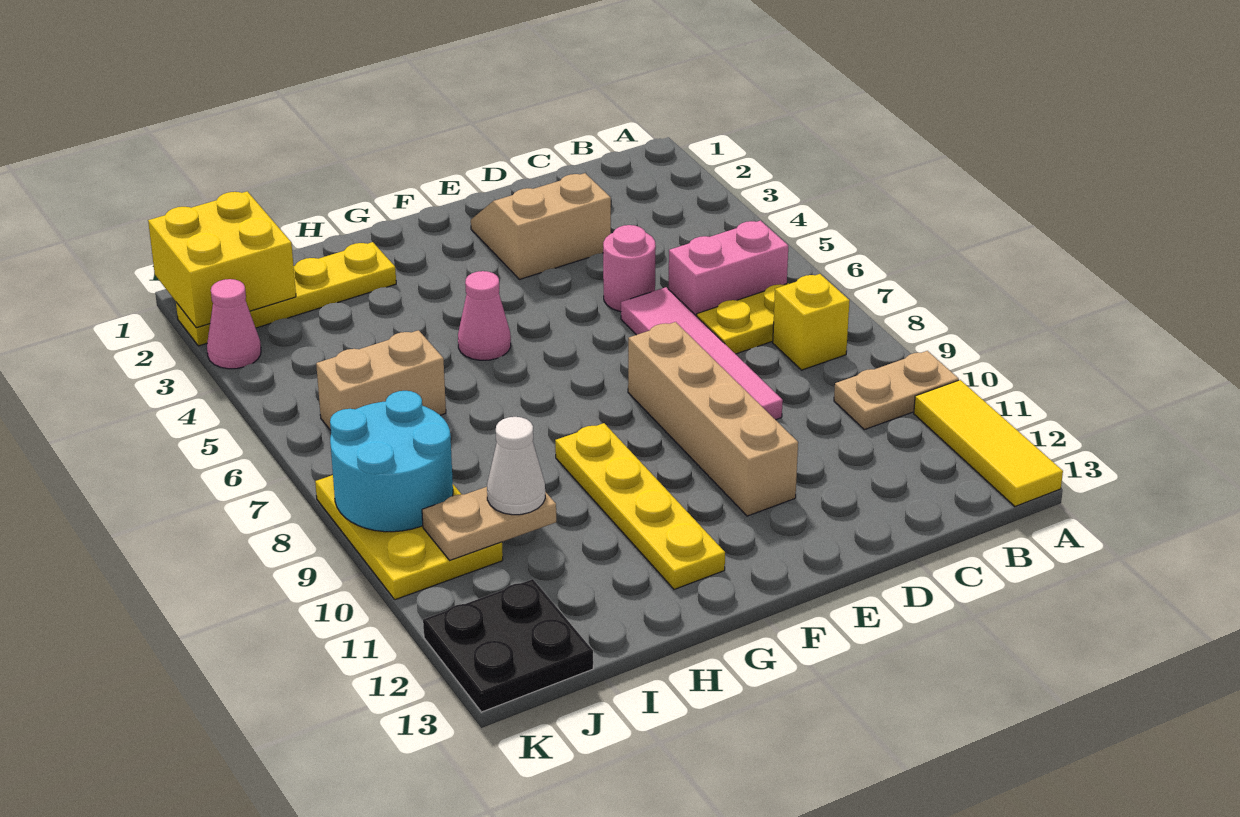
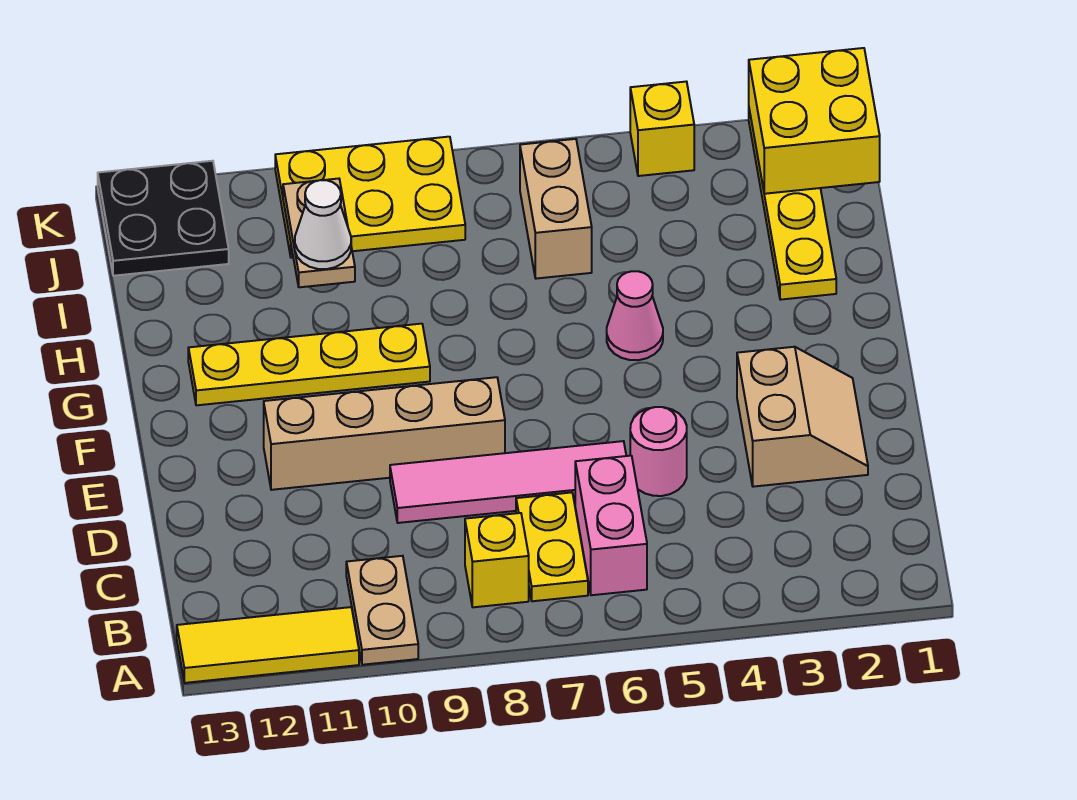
cyan round brick J8:K9 level 2 -> none
pink cone K3 level 1 -> none
none -> yellow brick K4 level 1

